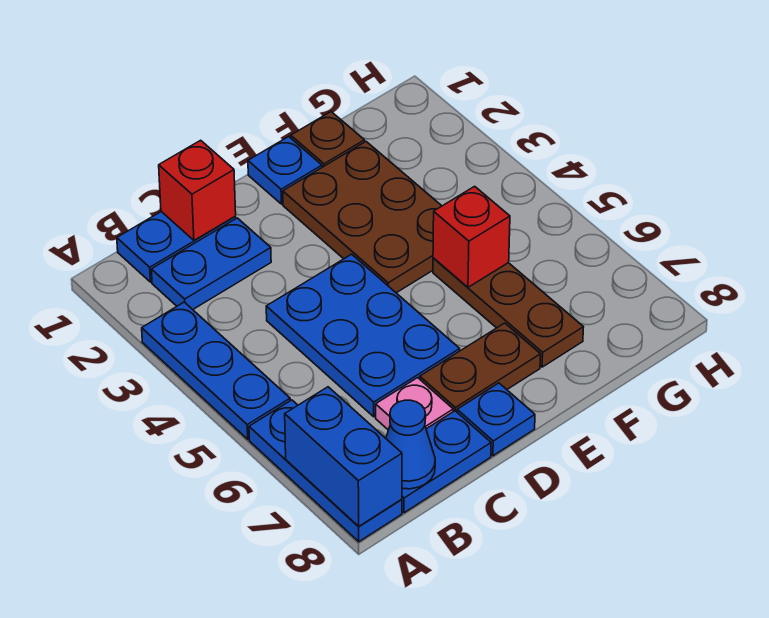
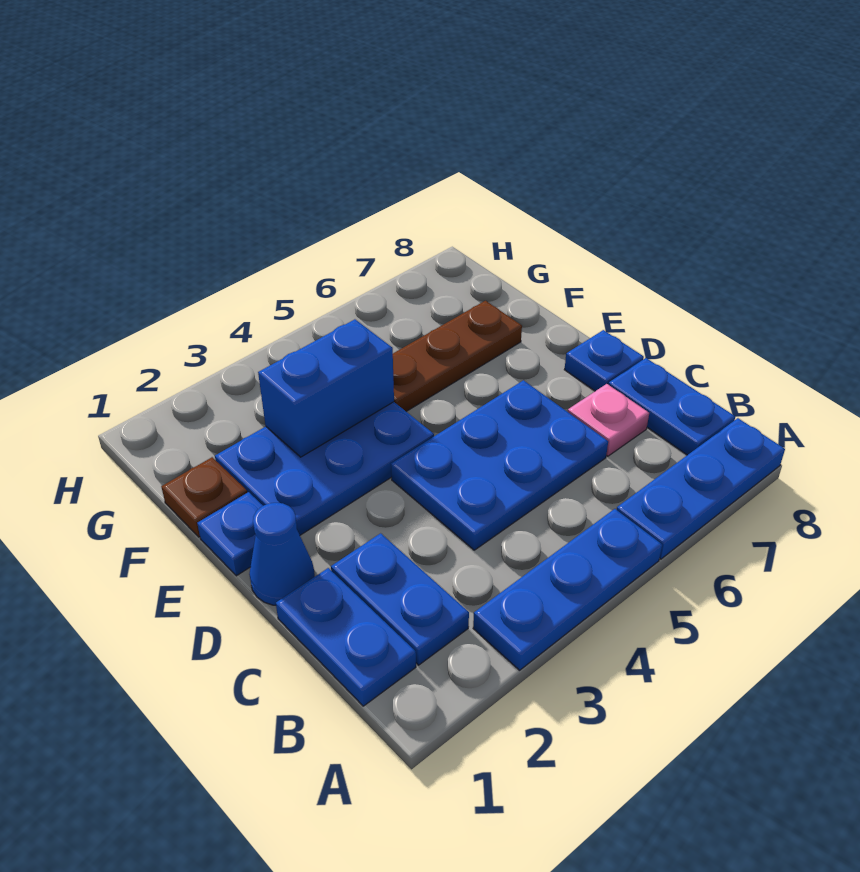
blue brick A7:A8 level 2 -> blue brick F3:F4 level 2
blue cone B8 level 2 -> blue cone D1 level 1
red brick C1 level 2 -> none
brown plate D7:E7 level 1 -> none
brown plate E2:F4 level 1 -> blue plate E2:F4 level 1
red brick F5 level 2 -> none

